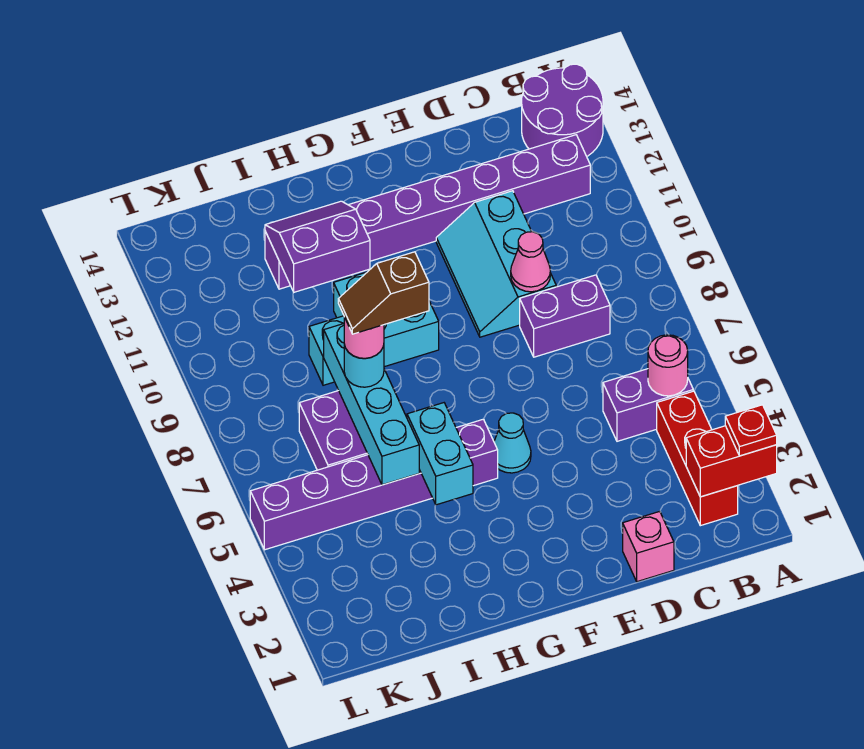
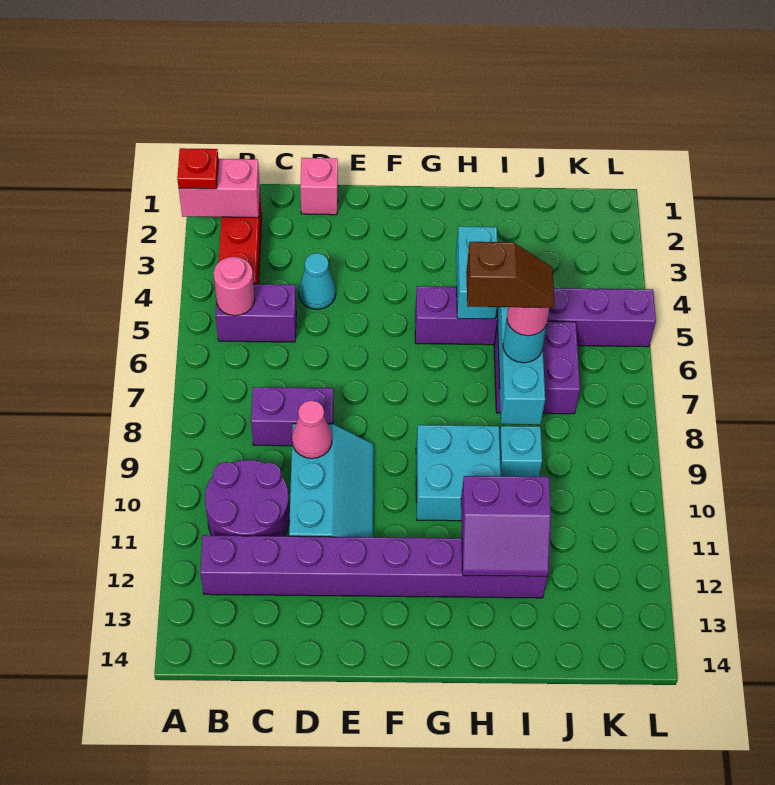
red brick A2:B2 level 2 -> pink brick A2:B2 level 2
purple round brick A13:B14 level 1 -> purple round brick B10:C11 level 1
cyan cone F5 level 1 -> cyan cone D4 level 1

